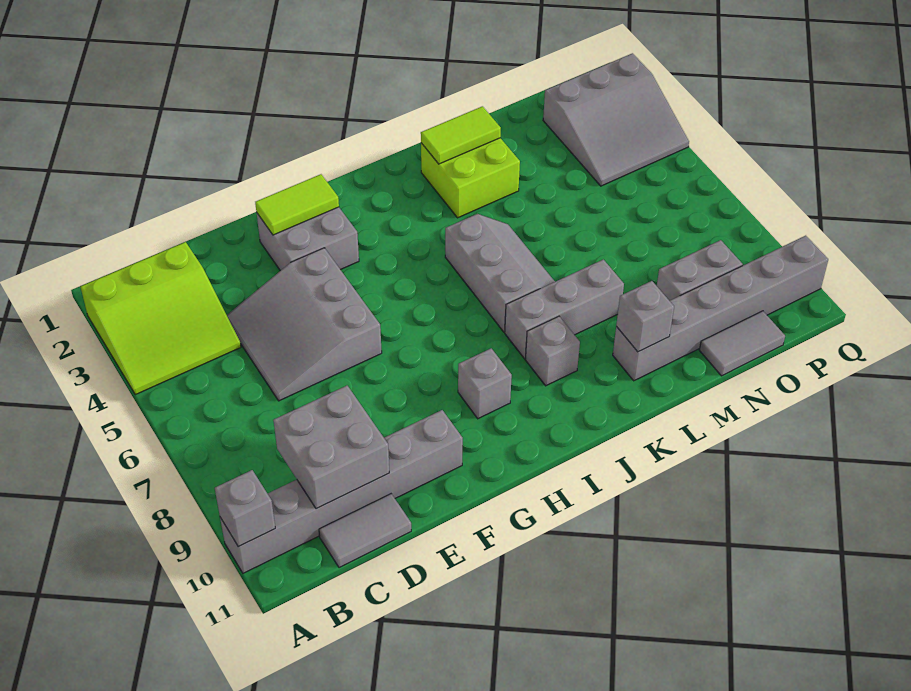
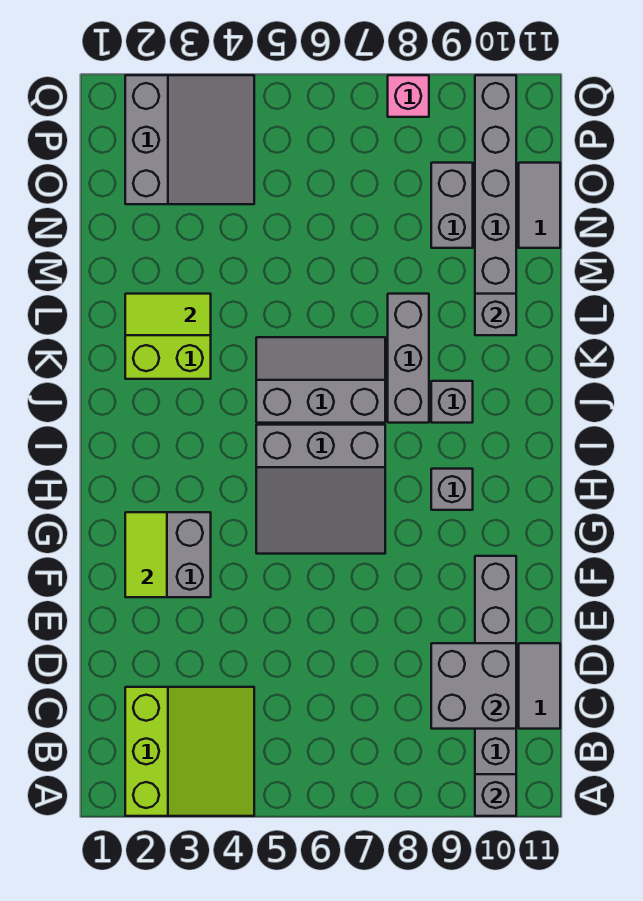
grey slope D4:F6 level 1 top F -> grey slope G5:I7 level 1 top I
lime tile K2:L2 level 2 -> lime tile L2:L3 level 2
none -> pink brick Q8 level 1

